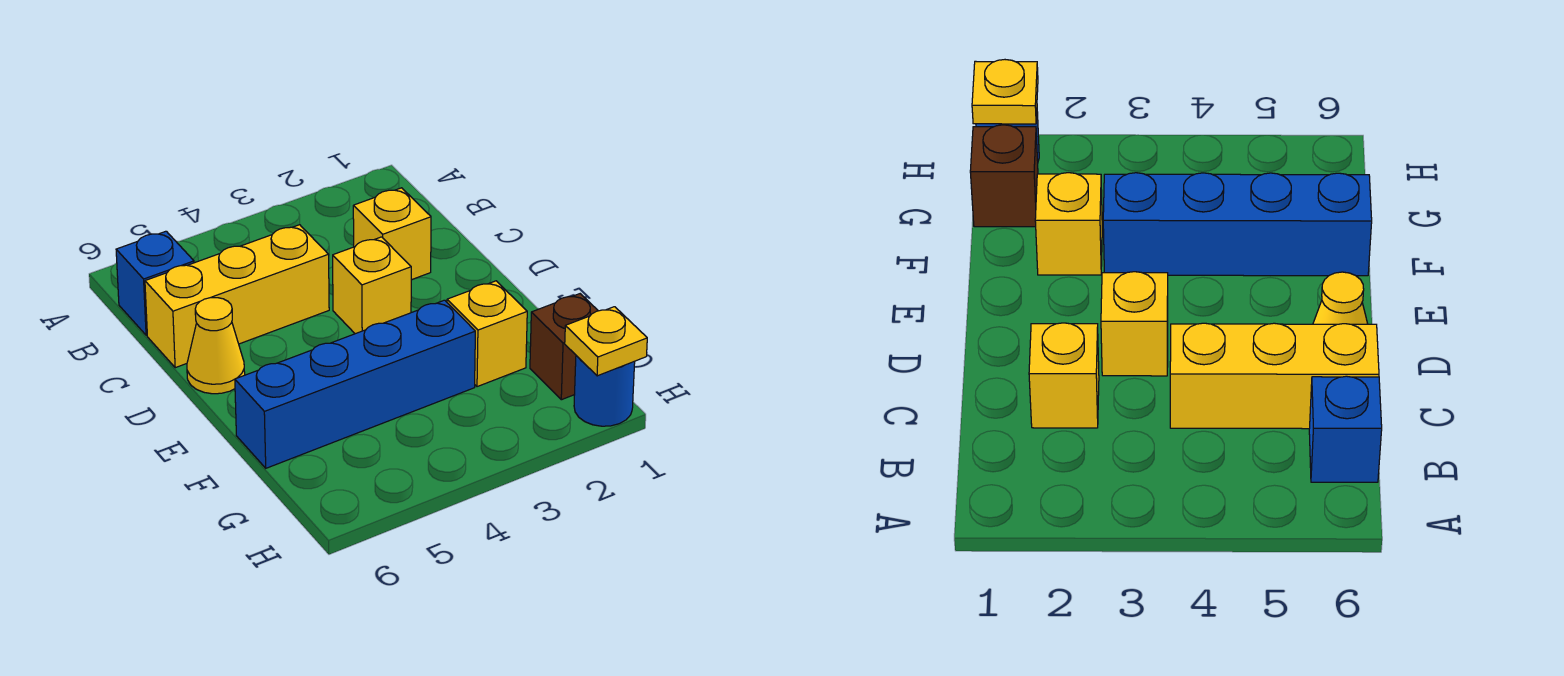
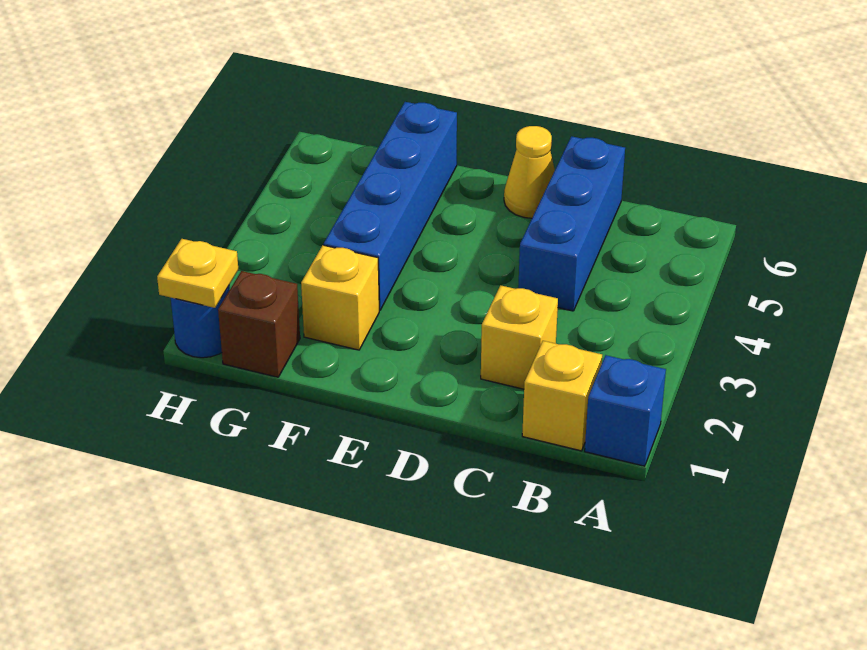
blue brick B6 level 1 -> blue brick A1 level 1
yellow brick C4:C6 level 1 -> blue brick C4:C6 level 1
yellow brick D3 level 1 -> yellow brick B1 level 1

